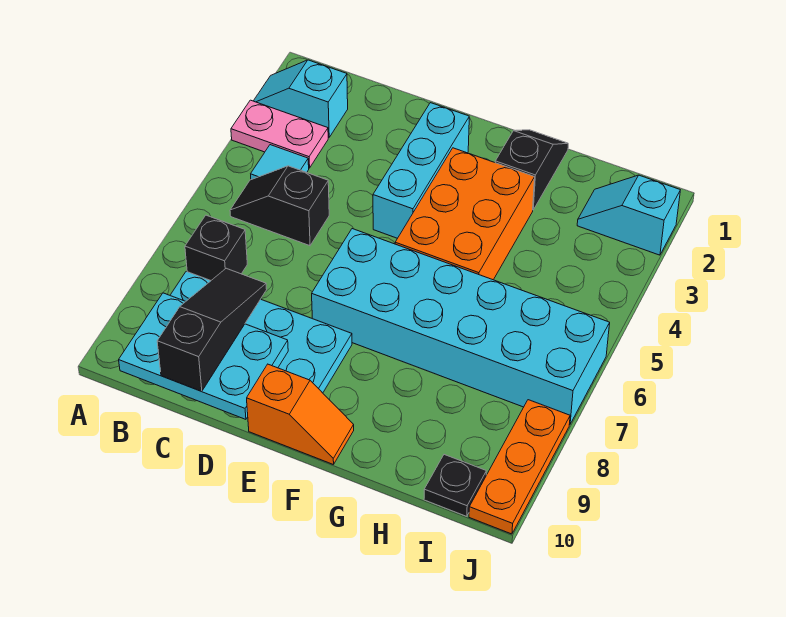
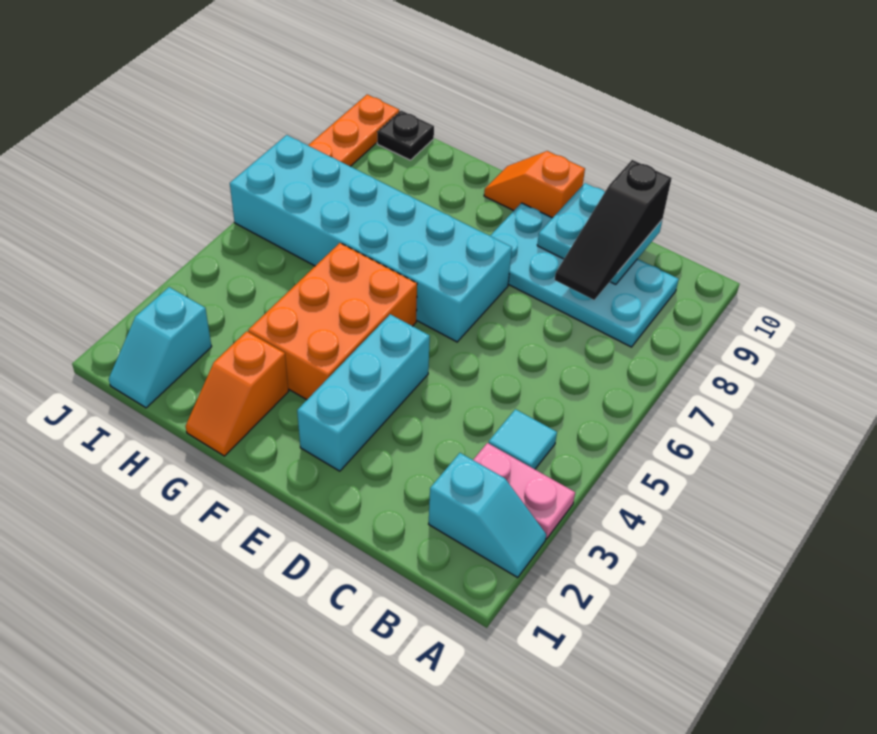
black slope B5:C5 level 1 top C -> none
black brick B7 level 1 -> none
cyan plate B9:D10 level 2 -> cyan plate C9:D10 level 2
black slope G1:G2 level 1 top 2 -> orange slope G1:G2 level 1 top 2
cyan slope I2:J2 level 1 top J -> cyan slope I1:I2 level 1 top 2

